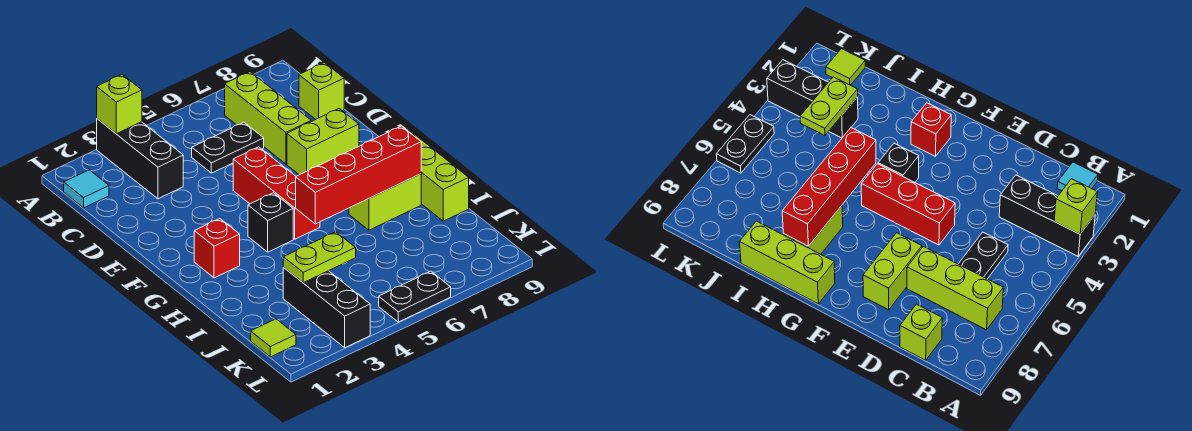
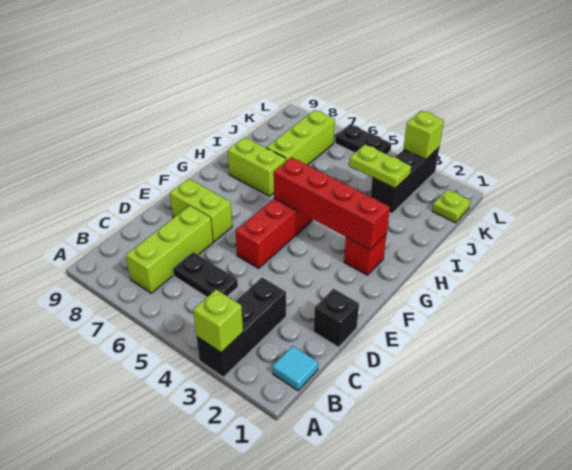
lime brick C9 level 1 -> lime brick L3 level 2
black brick G4 level 1 -> black brick D1 level 1
lime brick G9:I9 level 1 -> lime brick I7:K7 level 1
red brick H5:H8 level 2 -> red brick G2:G5 level 2
lime tile K1 level 1 -> lime plate K1 level 1

